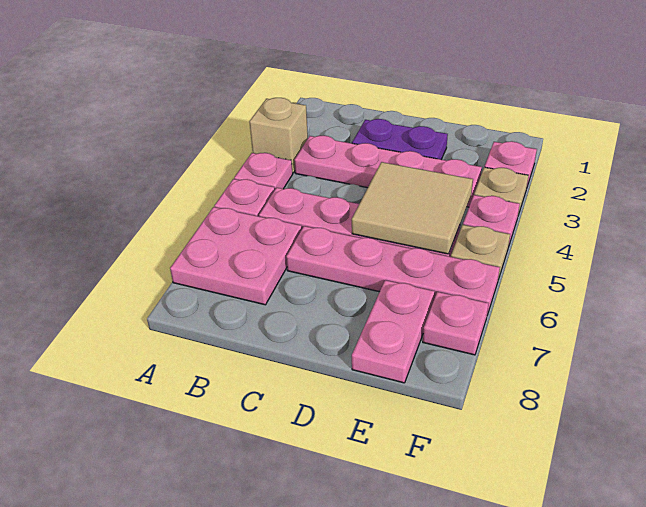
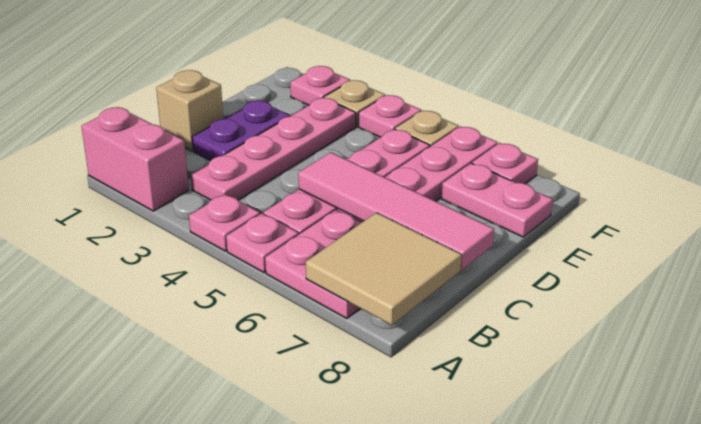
none -> pink brick A1:A2 level 1
tan brick A3 level 1 -> tan brick C1 level 1
none -> pink tile C5:C8 level 2
tan tile D4:E5 level 2 -> tan tile A7:B8 level 2

